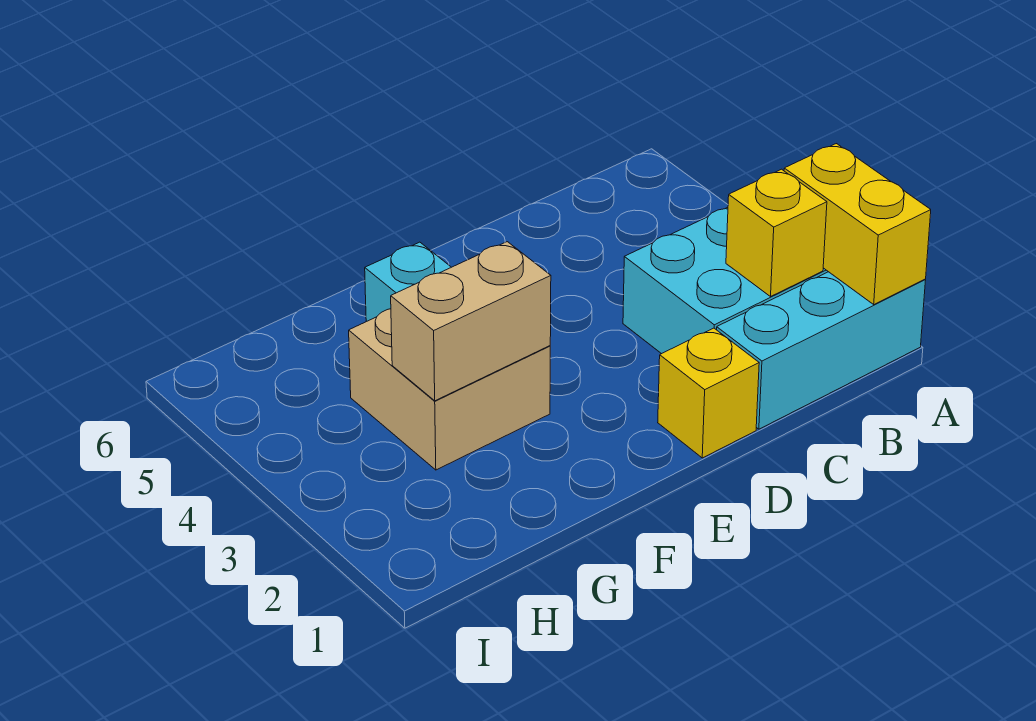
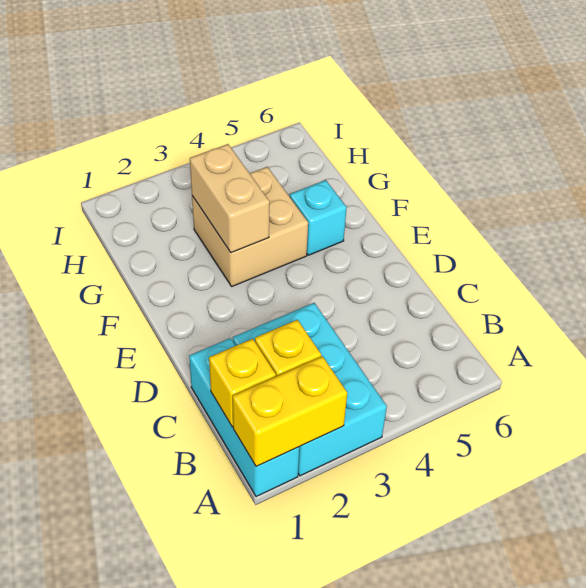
yellow brick D1 level 1 -> yellow brick B1 level 2

